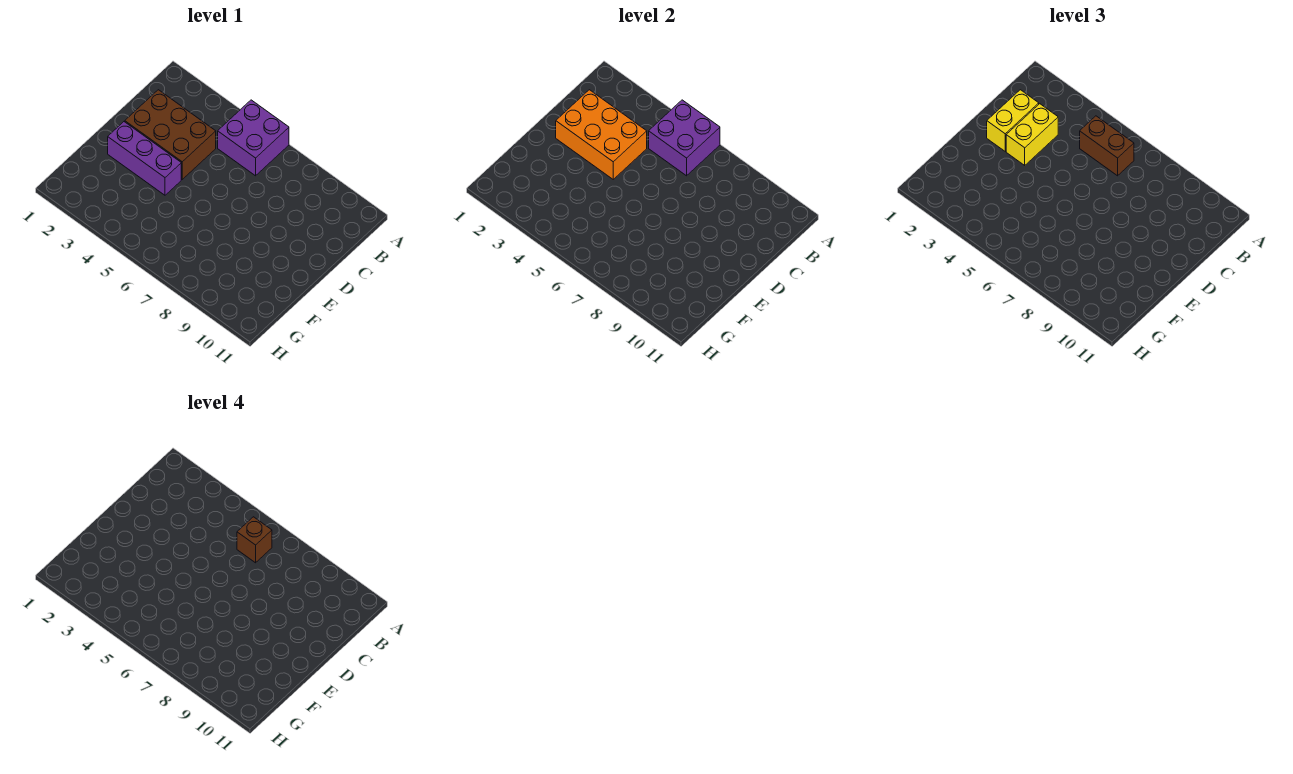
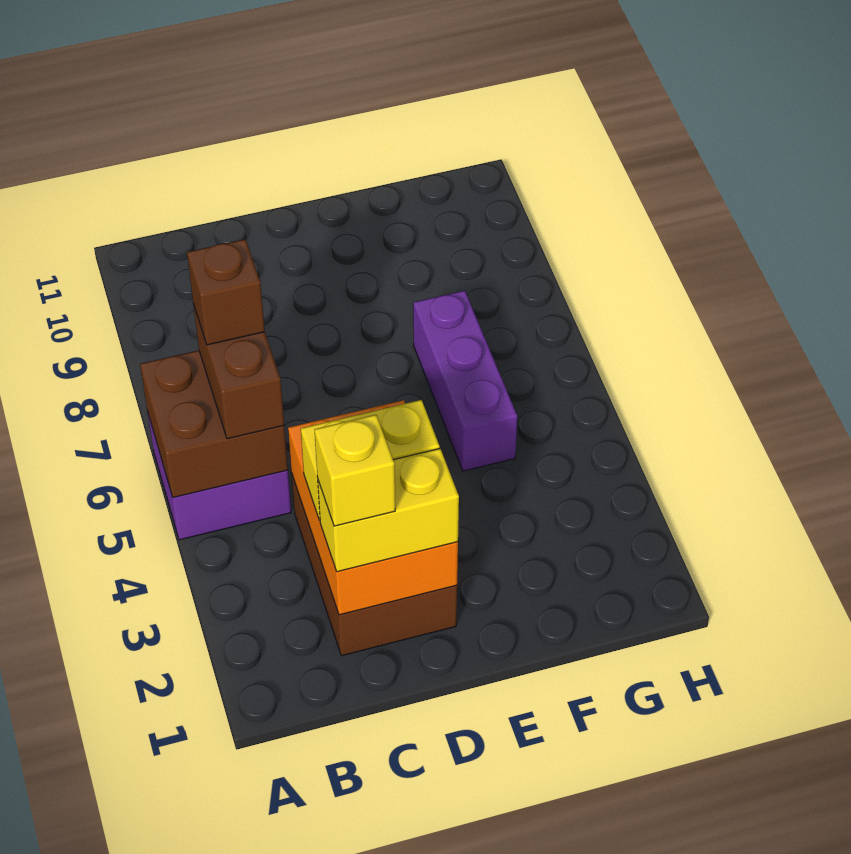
purple brick A5:B6 level 2 -> brown brick A5:B6 level 2
none -> yellow brick C2 level 4
purple brick E2:E4 level 1 -> purple brick F5:F7 level 1

